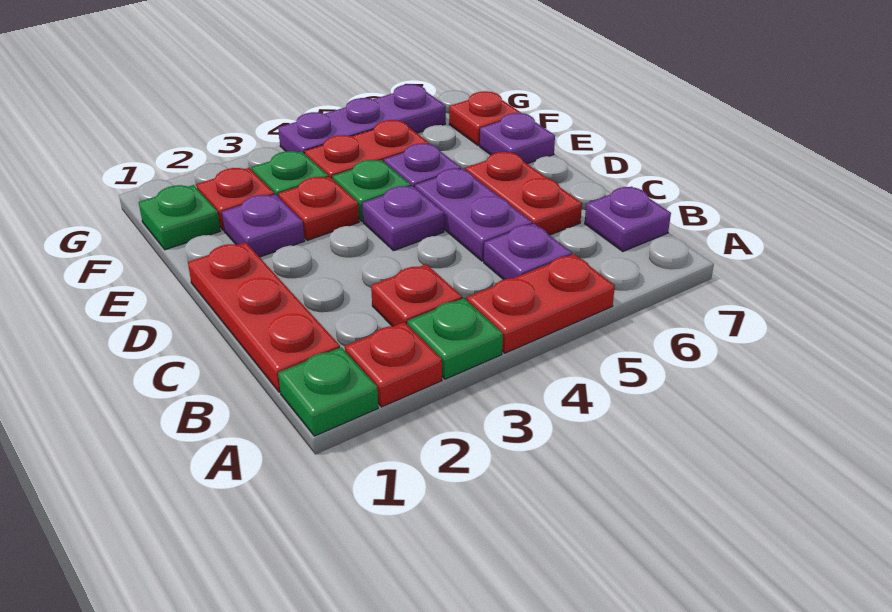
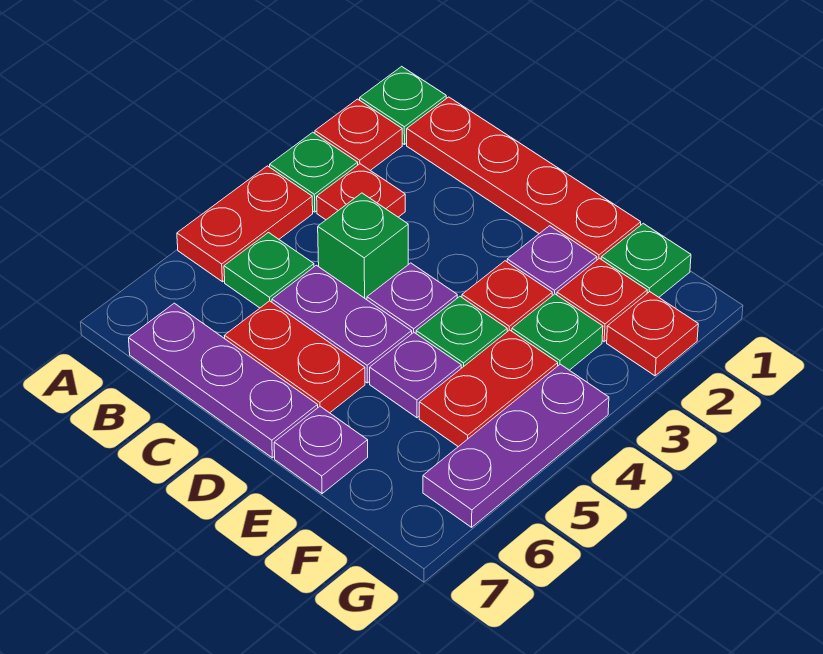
red plate B1:D1 level 1 -> red plate B1:E1 level 1
purple plate B5 level 1 -> green plate B5 level 1
purple plate B7 level 1 -> purple plate B7:D7 level 1
none -> green brick C4 level 1
red plate F7 level 1 -> red plate G2 level 1

